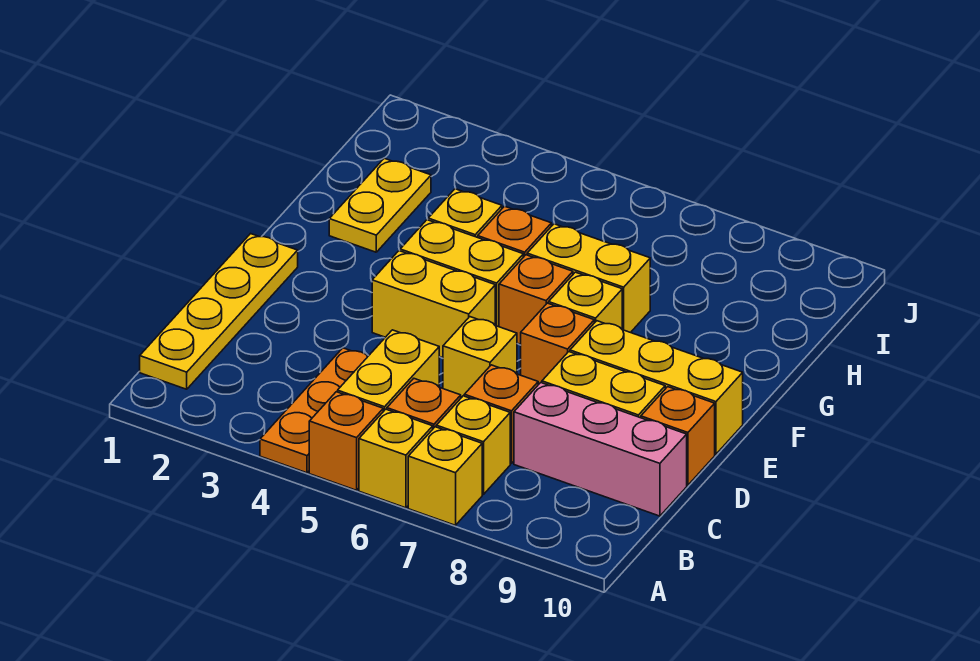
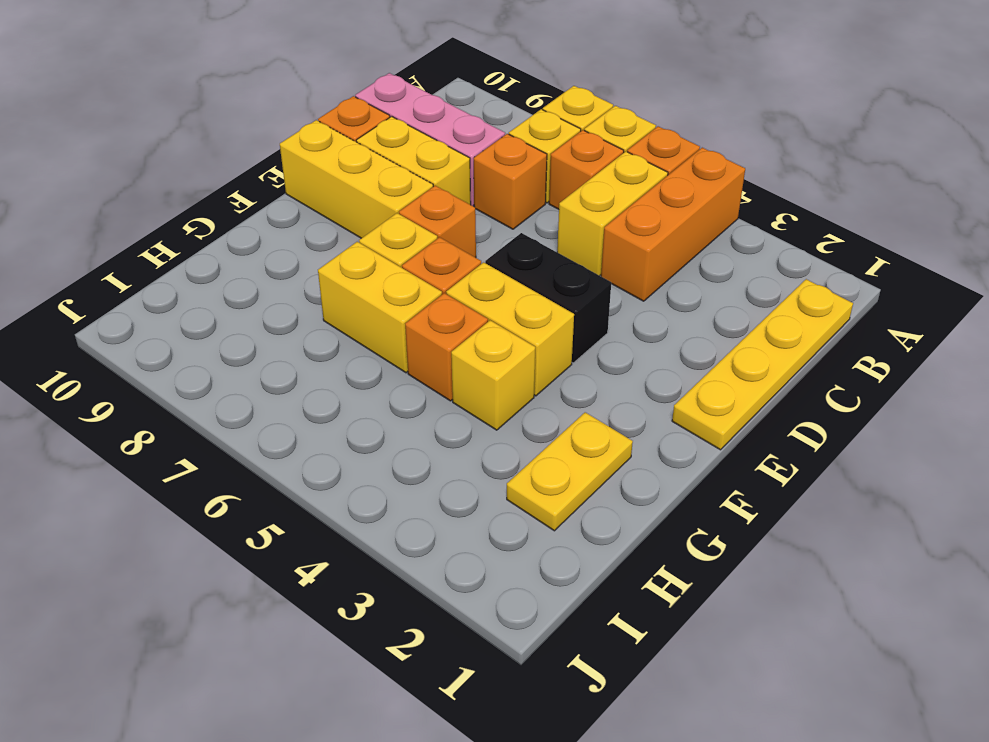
orange plate A4:C4 level 1 -> orange brick A4:C4 level 1
yellow brick D6 level 1 -> none
yellow brick E4:E5 level 1 -> black brick E4:E5 level 1

